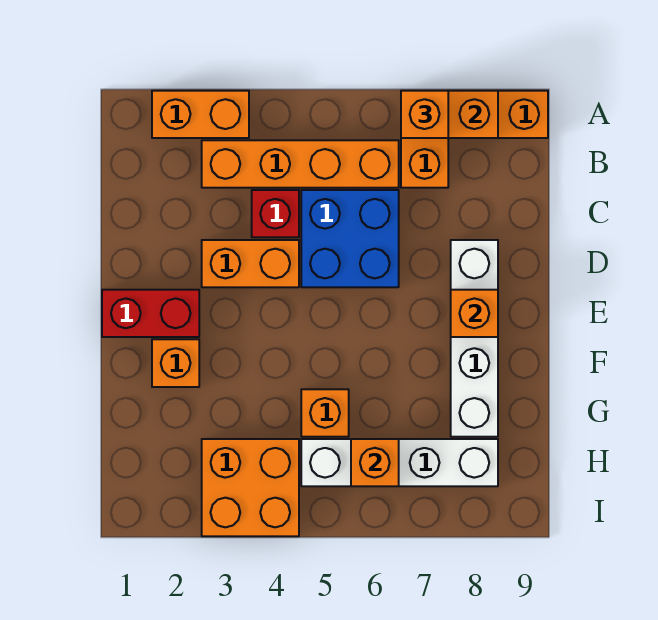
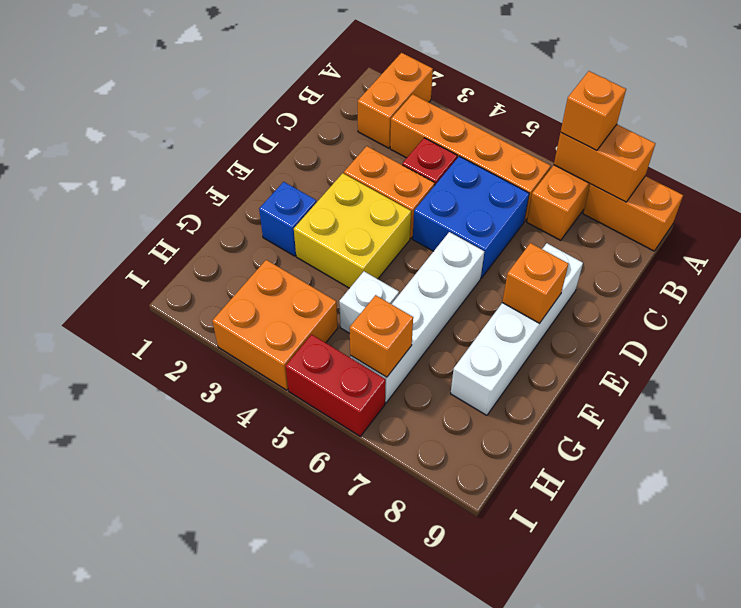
orange brick A2:A3 level 1 -> orange brick A2:B2 level 1
red brick E1:E2 level 1 -> red brick I5:I6 level 1
none -> yellow brick E3:F4 level 1
orange brick F2 level 1 -> blue brick F2 level 1
orange brick G5 level 1 -> white brick G5 level 1
white brick H5:H8 level 1 -> white brick E6:H6 level 1

